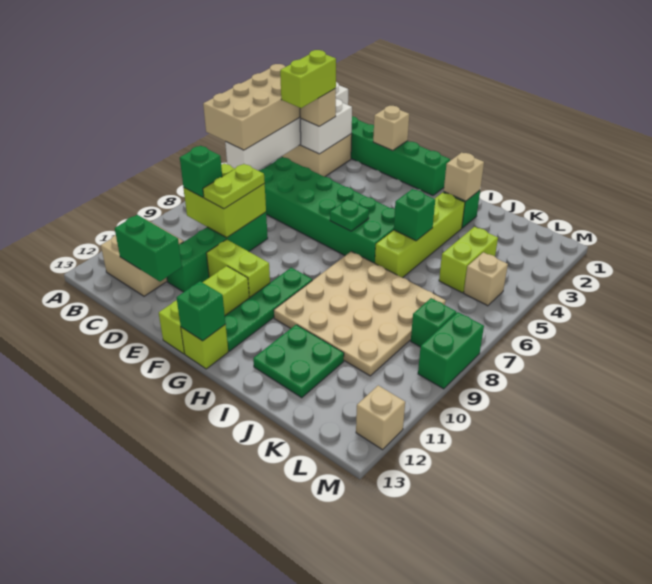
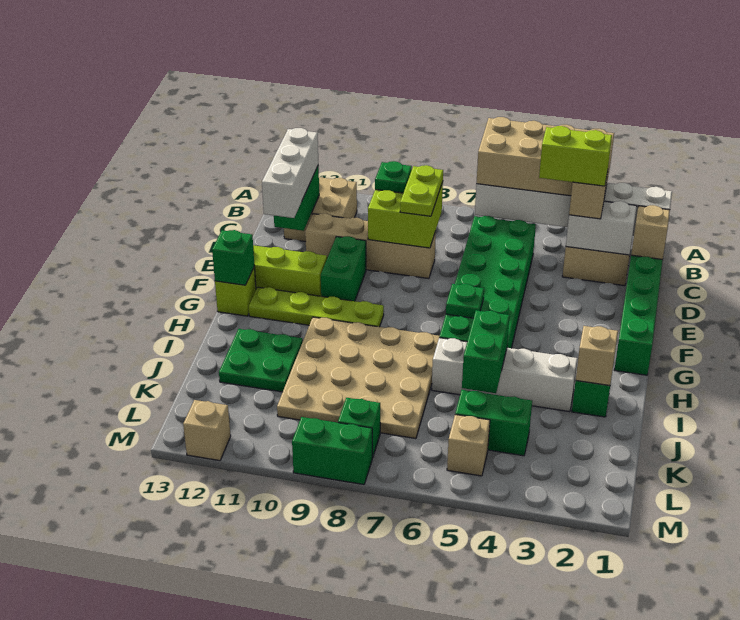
green brick C9 level 3 -> green plate C9 level 3
none -> white brick C12:E12 level 3
green brick D8:D11 level 1 -> tan brick D8:D11 level 1
lime plate D8:D9 level 3 -> lime plate C8:D8 level 3
tan brick E1 level 2 -> tan brick C1 level 2
lime brick E10:F10 level 1 -> green brick E10:F10 level 1
green plate G9:G12 level 1 -> lime plate G9:G12 level 1
lime brick I3:I6 level 1 -> white brick I3:I6 level 1
green brick I5 level 2 -> green brick I5:J5 level 2
lime brick K4:K5 level 1 -> green brick K4:K5 level 1

